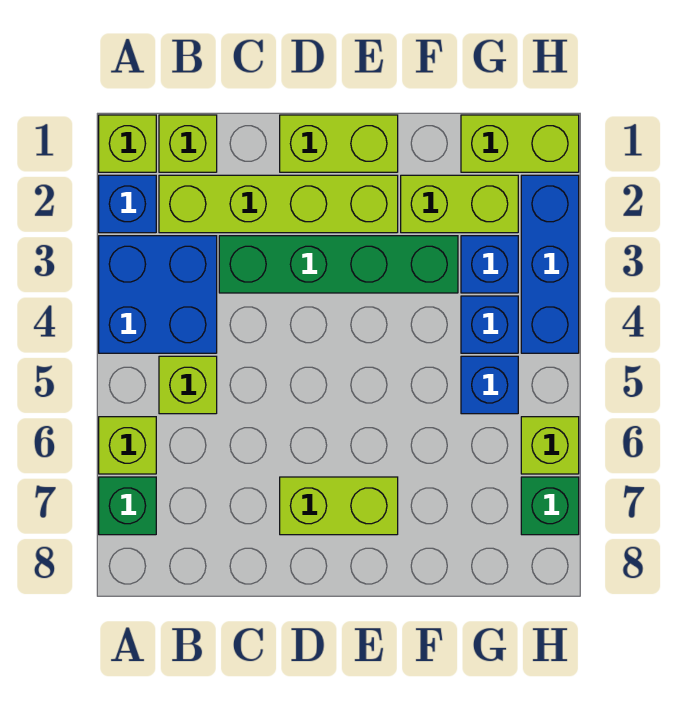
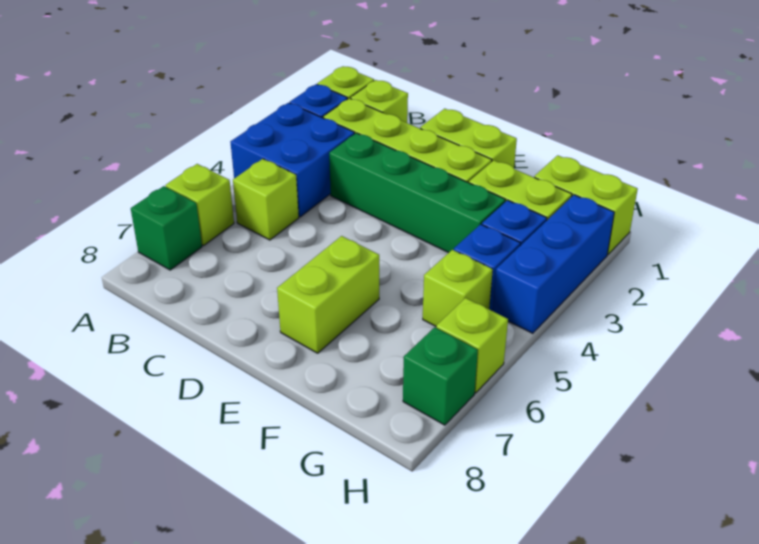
lime brick D7:E7 level 1 -> lime brick E6:E7 level 1
blue brick G5 level 1 -> lime brick G5 level 1

